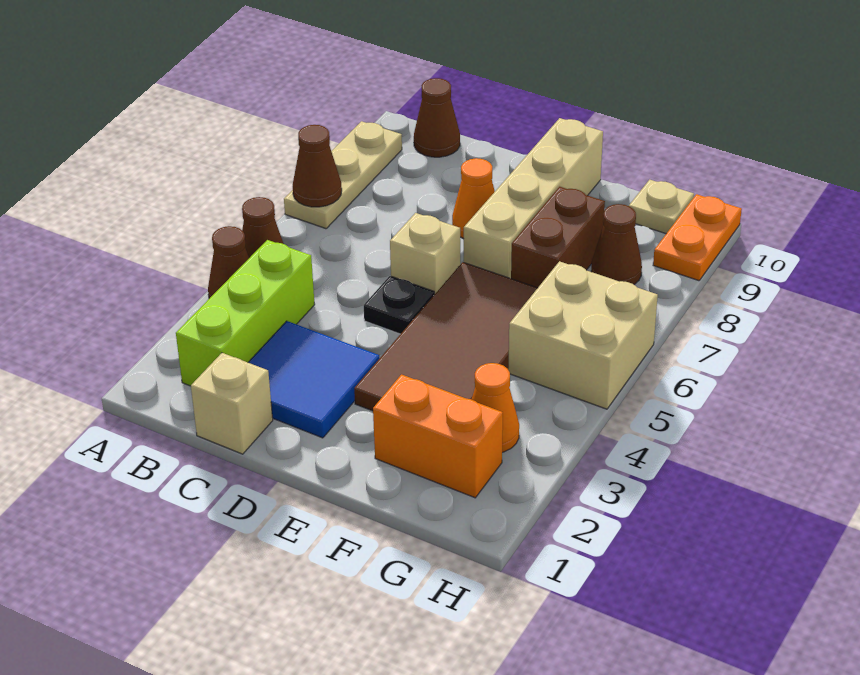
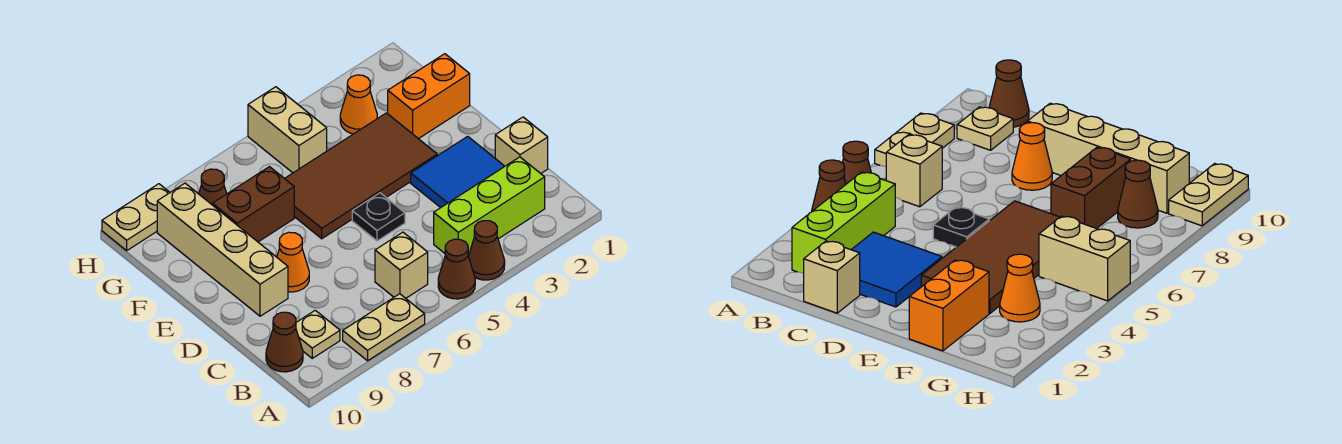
tan plate A7:A9 level 1 -> tan plate A7:A8 level 1
brown cone A7 level 2 -> none
tan brick D6 level 1 -> tan brick B6 level 1
tan brick E7:E10 level 1 -> tan brick D9:G9 level 1
orange brick F2:G2 level 1 -> orange brick F1:F2 level 1
tan brick G5:H6 level 1 -> tan brick G5:H5 level 1
tan plate G10 level 1 -> tan plate B9 level 1
orange plate H9:H10 level 1 -> tan plate H9:H10 level 1

